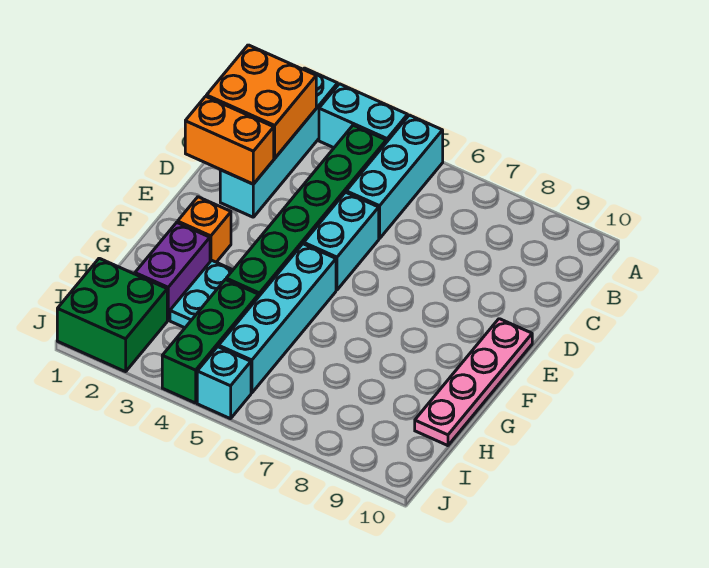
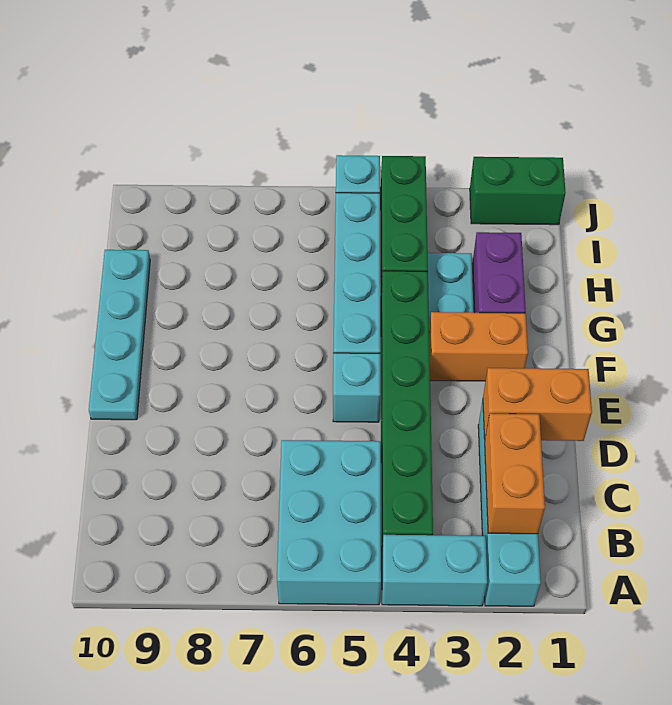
cyan brick A5:C5 level 1 -> cyan brick A5:C6 level 1
orange brick B1:C2 level 2 -> orange brick B2:C2 level 2
cyan brick D5:E5 level 1 -> cyan brick E5 level 1
pink plate E10:H10 level 1 -> cyan plate E10:H10 level 1
orange brick F2 level 1 -> orange brick F2:F3 level 1
green brick I1:J2 level 1 -> green brick J1:J2 level 1

